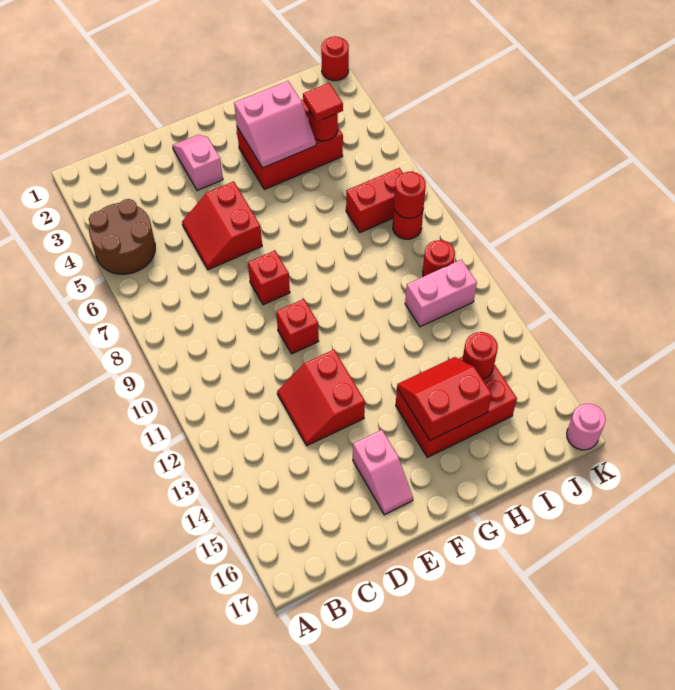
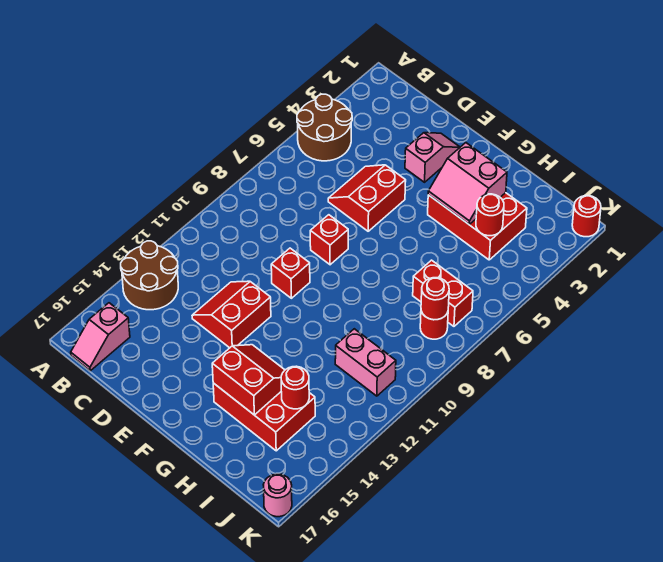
none -> brown round brick A13:B14 level 1
pink slope E15:E16 level 1 top 15 -> pink slope B16:B17 level 1 top 16
red tile I4 level 3 -> none
red round brick J10 level 1 -> none

